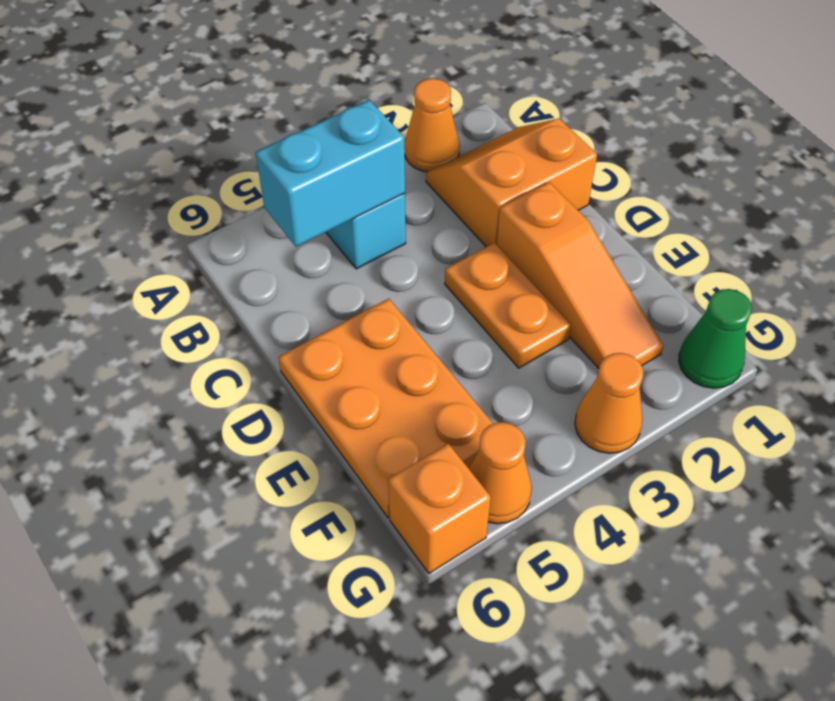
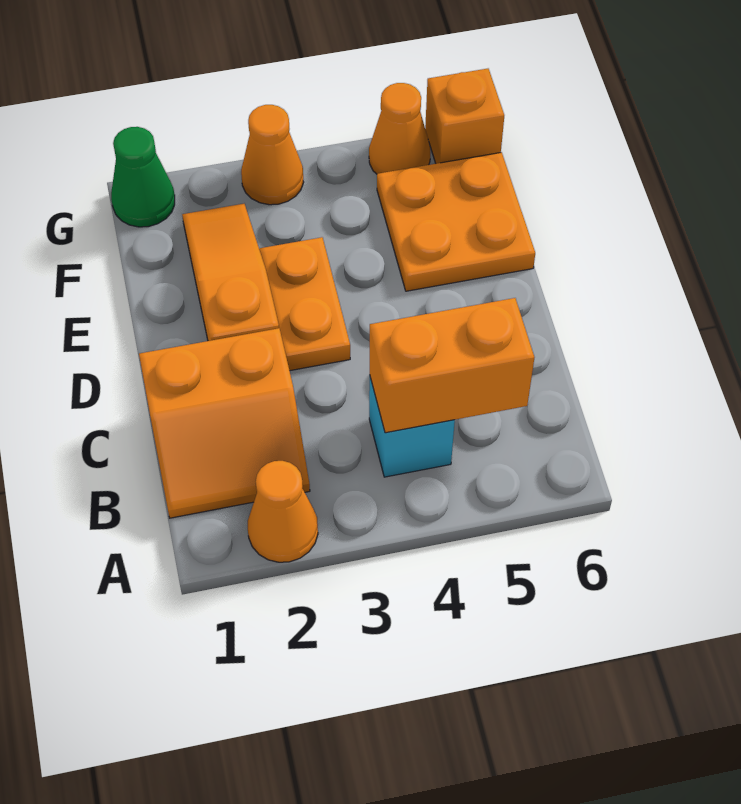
cyan brick B4:B5 level 2 -> orange brick B4:B5 level 2
orange plate D5:F6 level 1 -> orange plate E5:F6 level 1

